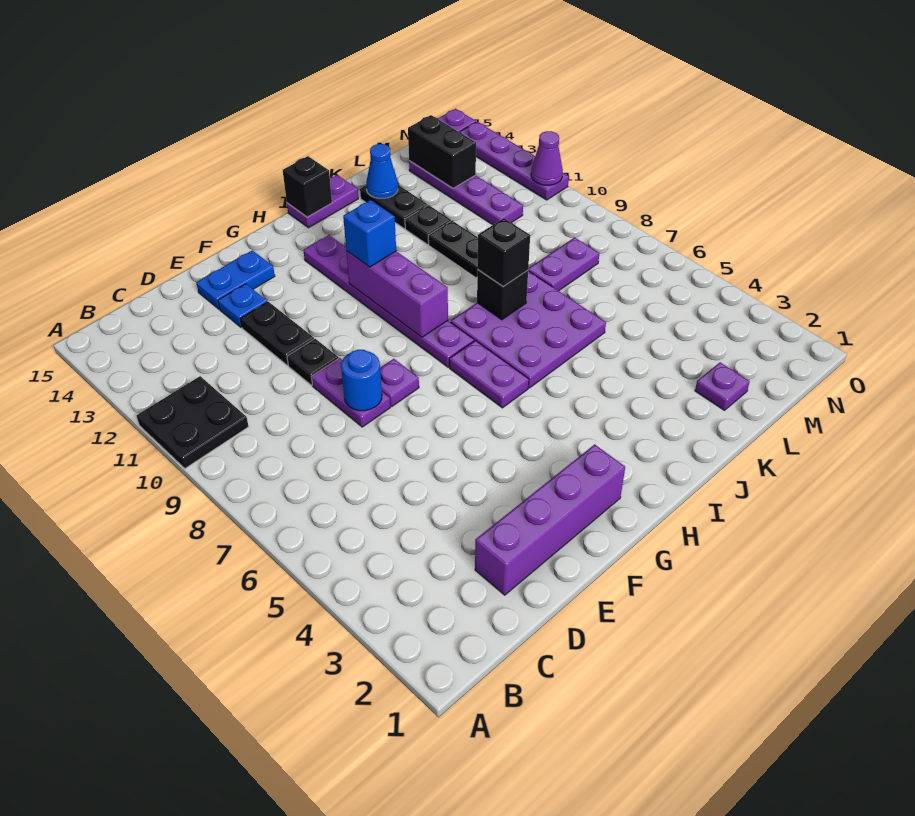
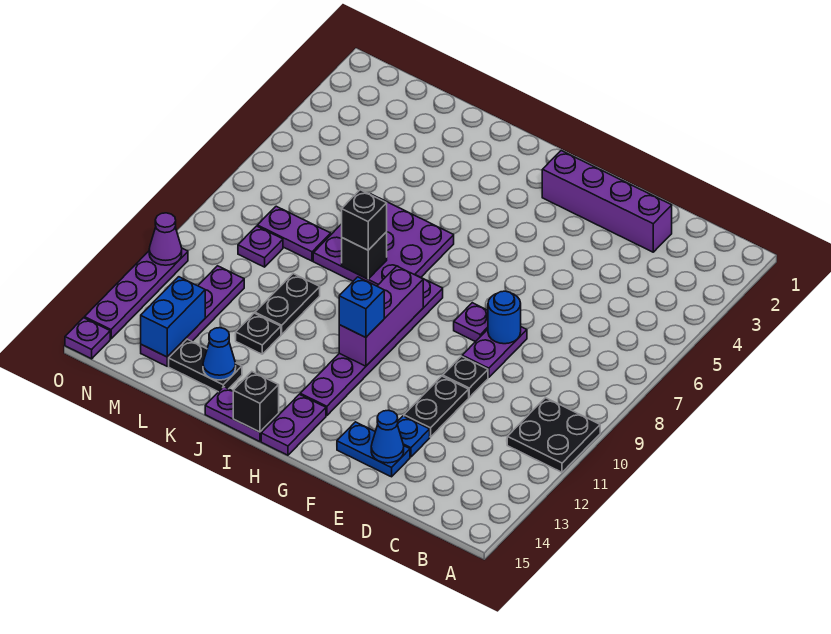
none -> blue cone E14 level 2
purple plate H6:H7 level 1 -> purple plate H14:H15 level 1
black plate K13:K14 level 1 -> black plate K14:L14 level 1
purple plate L2 level 1 -> purple plate M9 level 1
black brick M13:M14 level 2 -> blue brick M13:M14 level 2

